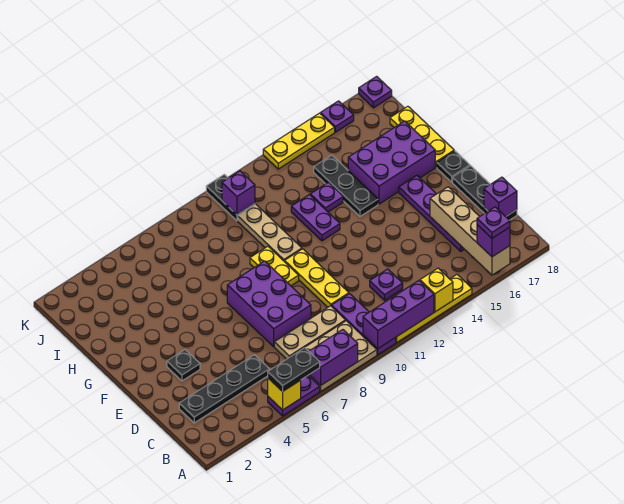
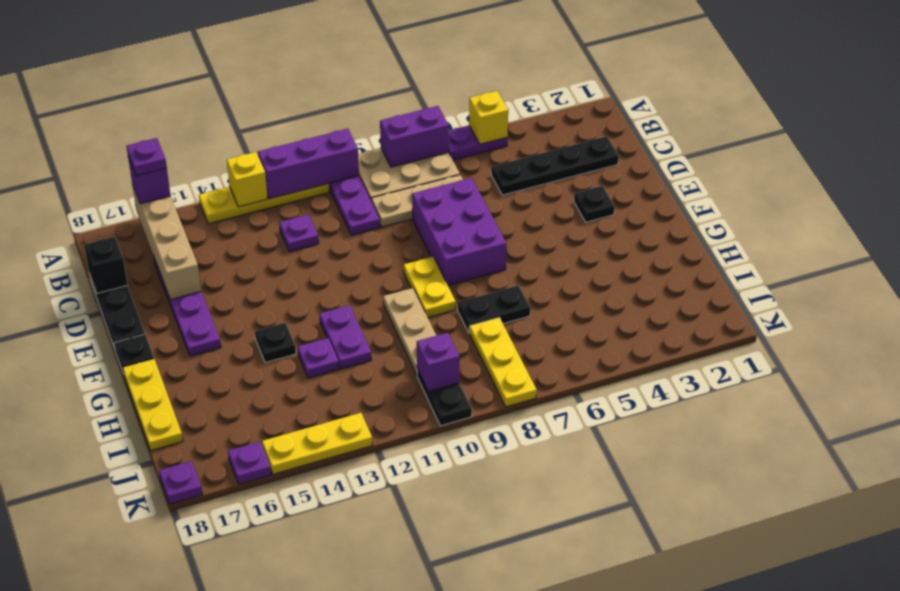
black plate A5:A6 level 3 -> black plate H7:H8 level 1
purple brick C18 level 2 -> black brick C18 level 2
yellow plate D10:F10 level 1 -> yellow plate I8:K8 level 1
black plate G14:I14 level 1 -> black plate G14 level 1
purple brick G15:H17 level 1 -> none

